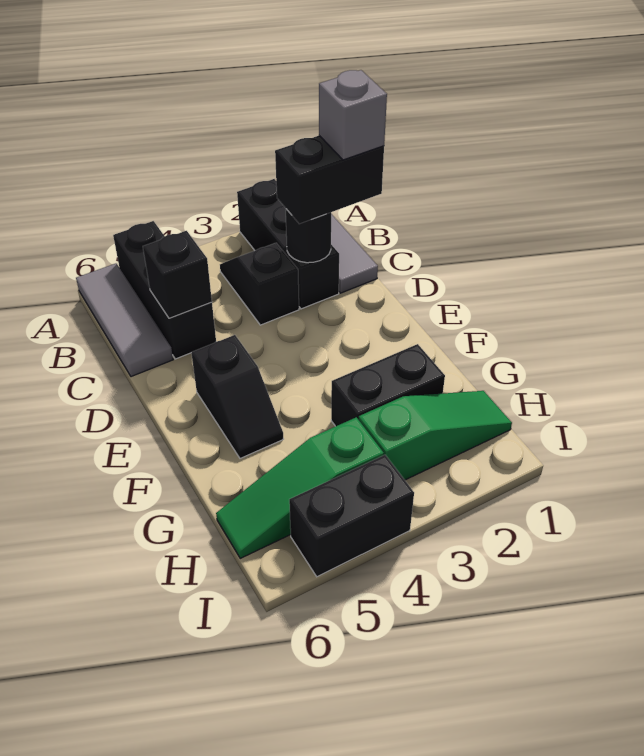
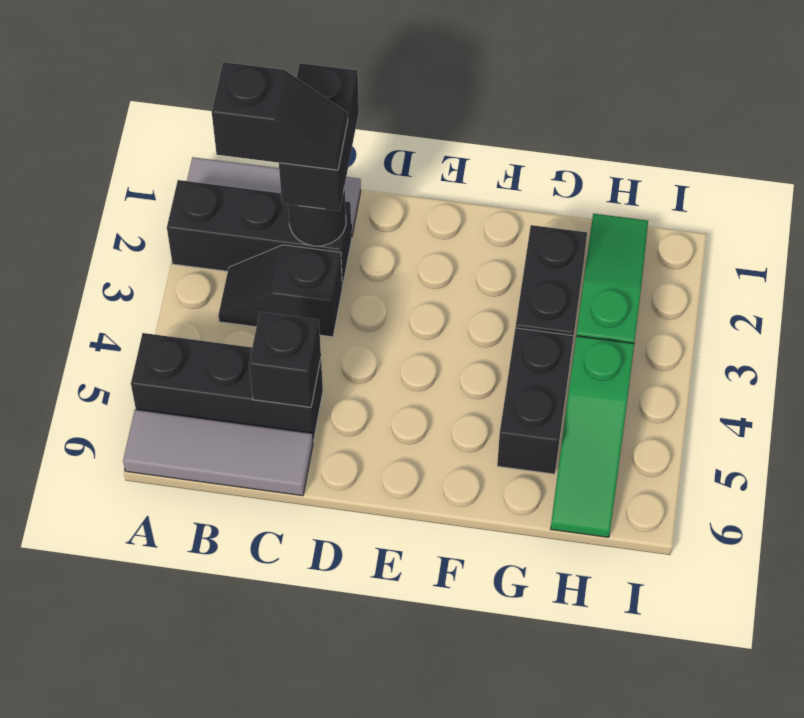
grey brick C1 level 4 -> none
black slope E5:F5 level 1 top E -> black slope B2:C2 level 4 top B
black brick I4:I5 level 1 -> black brick G4:G5 level 1

